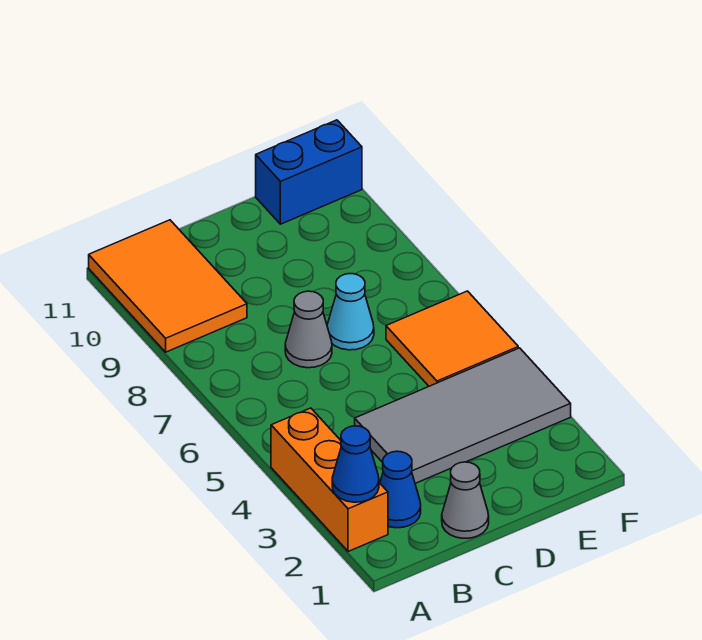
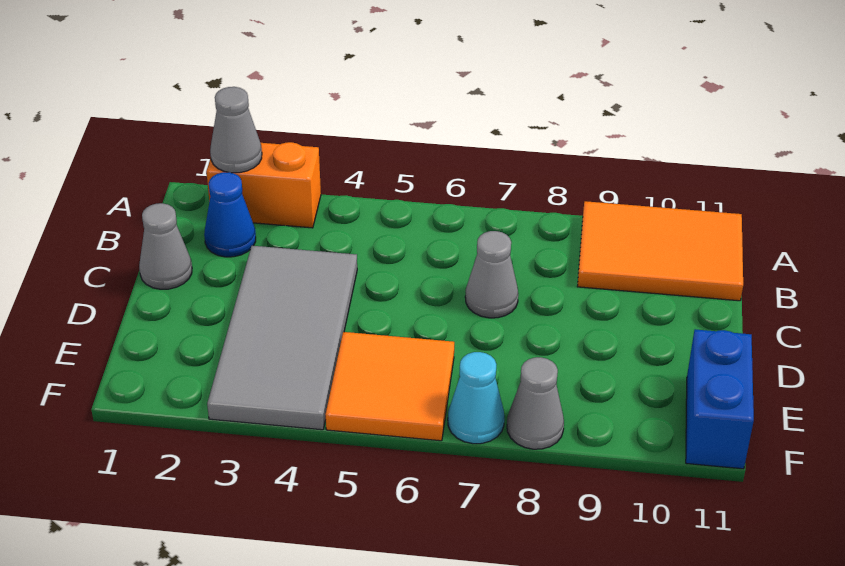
orange brick A2:A4 level 1 -> orange brick A2:A3 level 1
blue cone A2 level 2 -> grey cone A2 level 2
cyan cone D7 level 1 -> cyan cone F7 level 1
none -> grey cone F8 level 1

